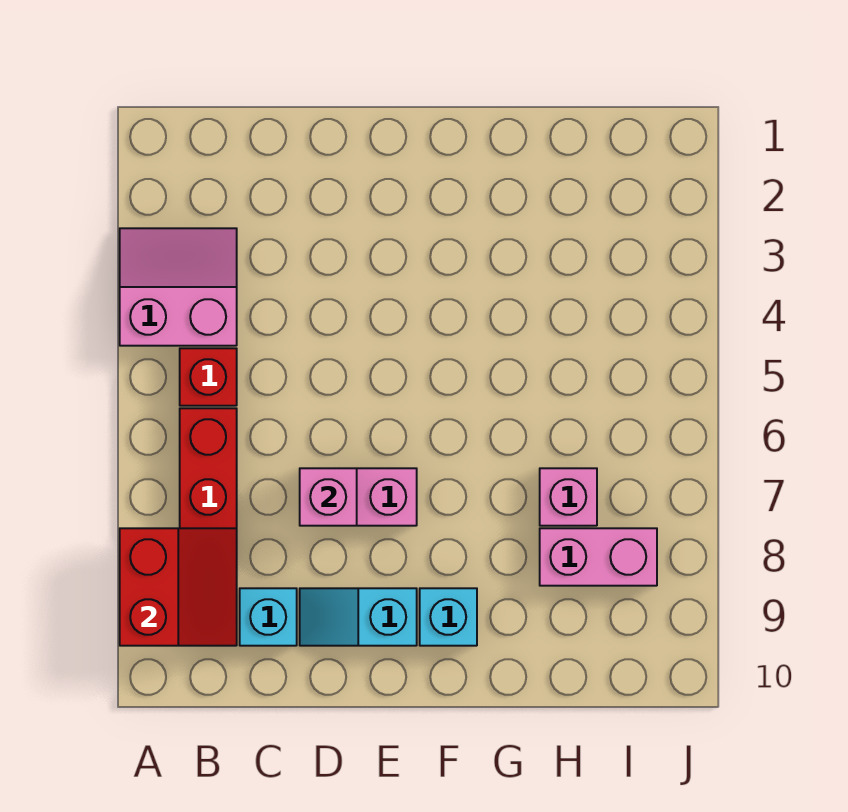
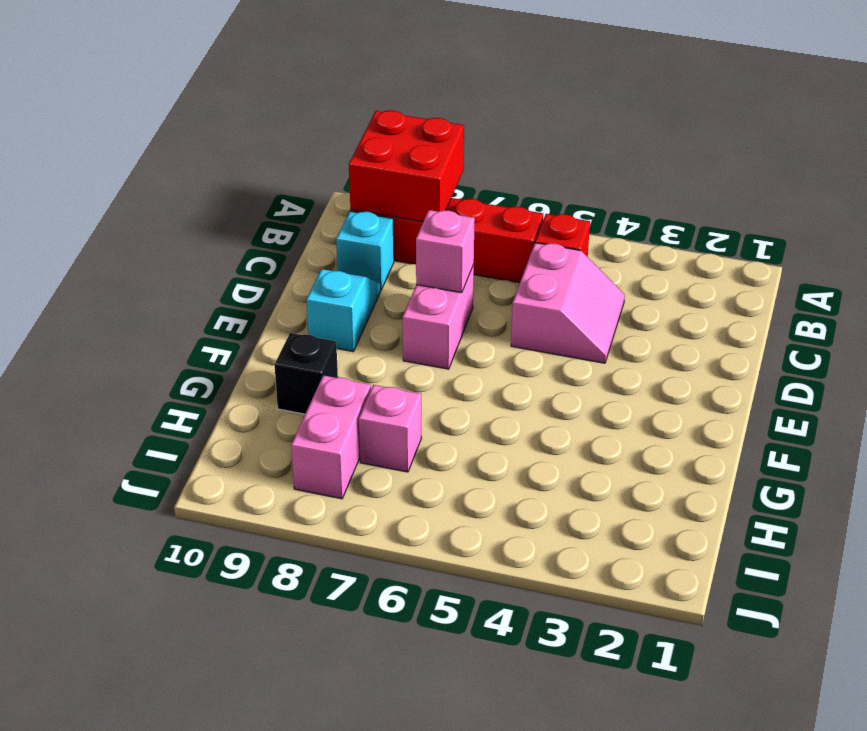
pink slope A3:B4 level 1 top 4 -> pink slope C4:D5 level 1 top 5
red slope A8:B9 level 2 top A -> red brick A8:B9 level 2
cyan brick F9 level 1 -> none
none -> black brick G9 level 1

